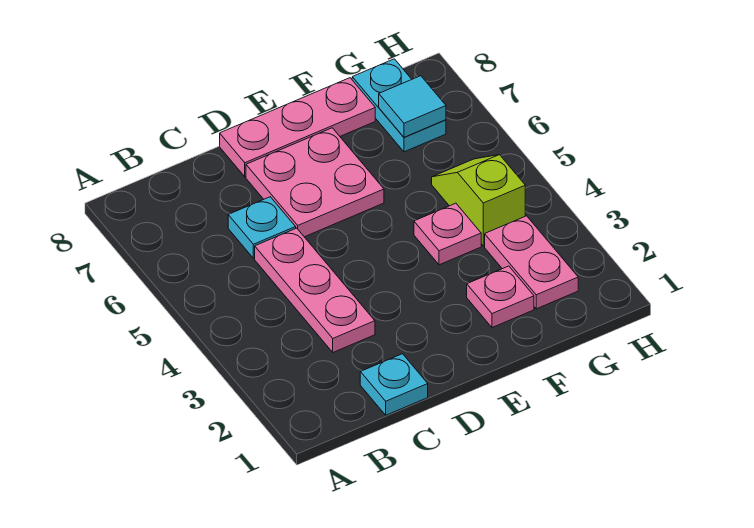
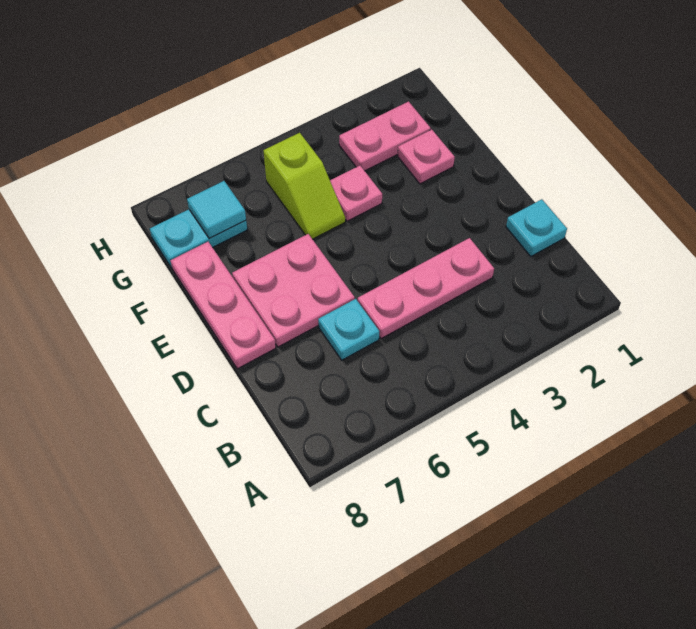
lime slope G4:G5 level 1 top 4 -> lime slope F5:G5 level 1 top G

